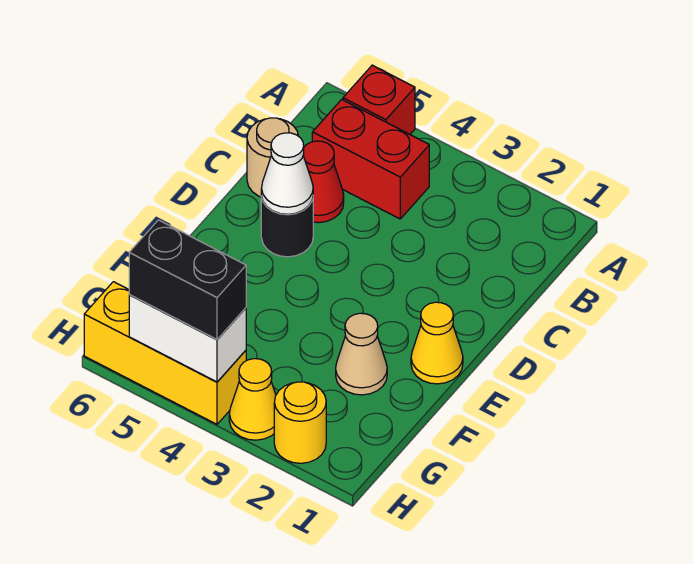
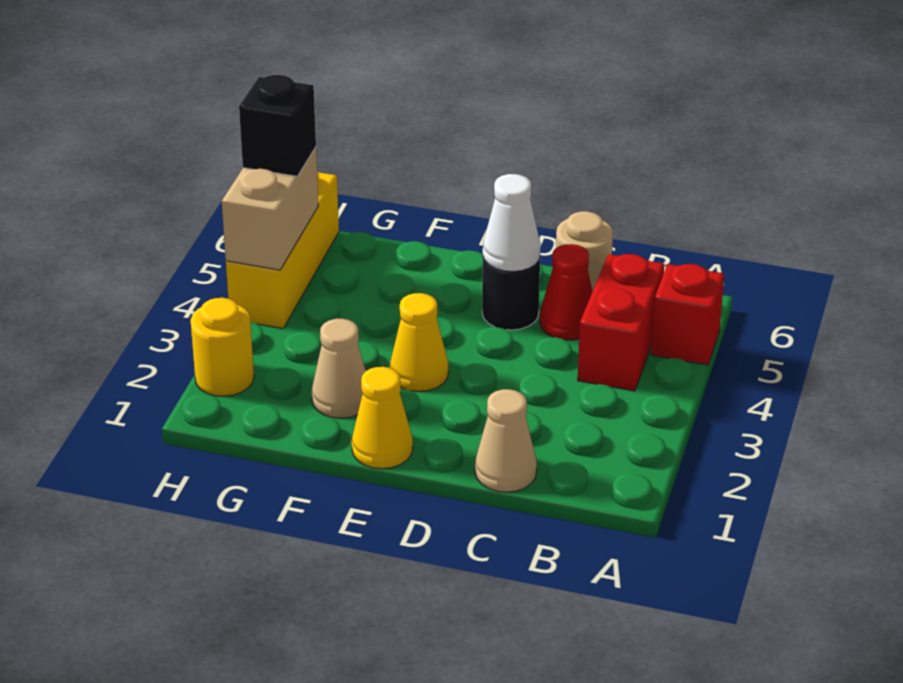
none -> tan cone C1 level 1
yellow cone H3 level 1 -> yellow cone E3 level 1
white brick H4:H5 level 2 -> tan brick H4:H5 level 2
black brick H4:H5 level 3 -> black brick H5 level 3

